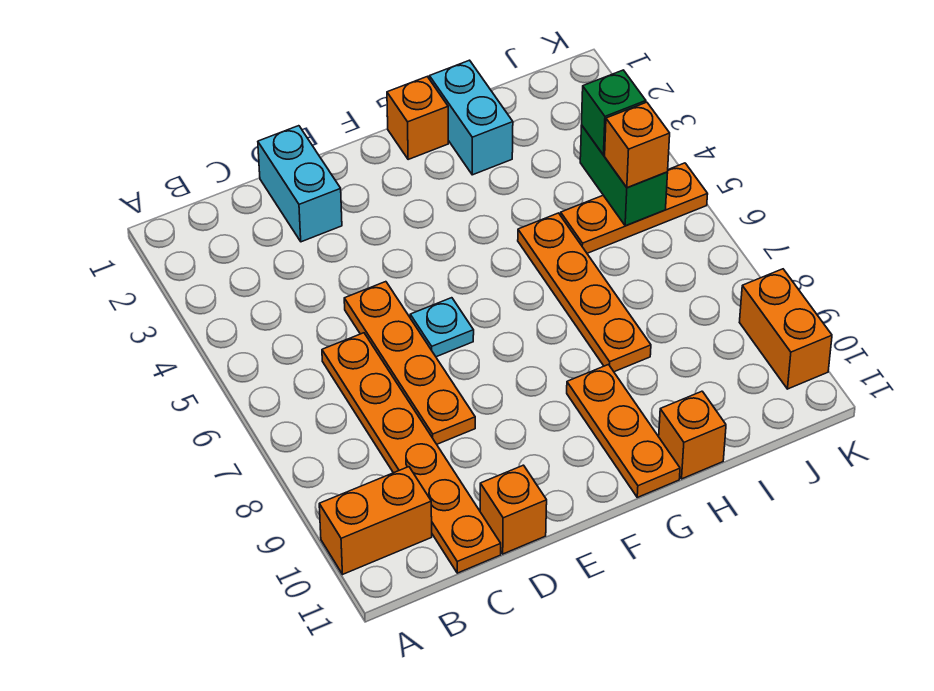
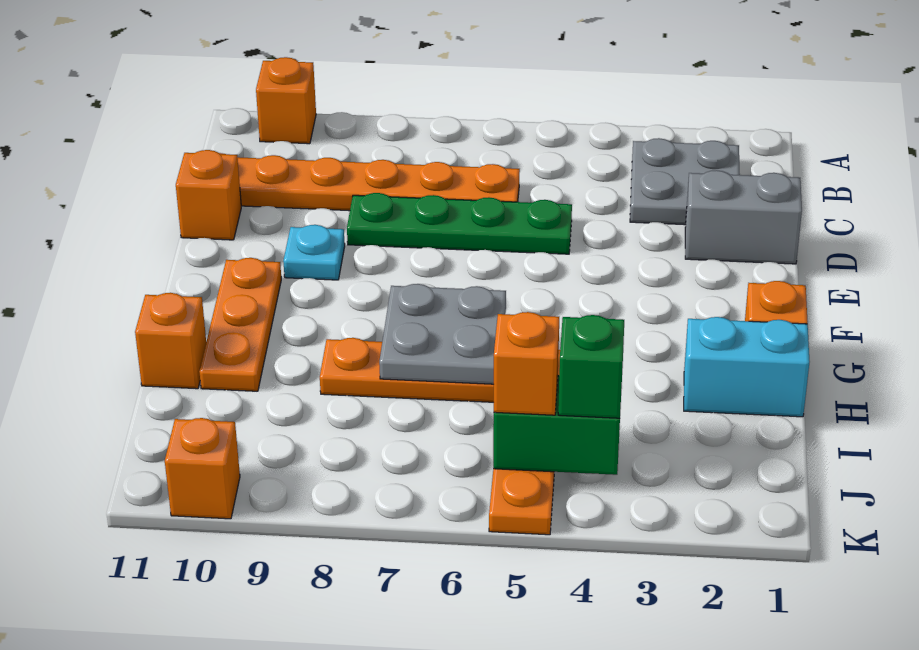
orange brick A10:B10 level 1 -> orange brick A10 level 1
none -> grey plate B2:C3 level 1
cyan brick D1:D2 level 1 -> grey brick D1:D2 level 1
orange plate D5:D8 level 1 -> green plate D5:D8 level 1
cyan plate E6 level 1 -> cyan plate E9 level 1
none -> grey plate G6:H7 level 2
orange plate G9:G11 level 1 -> orange plate F10:H10 level 1
orange brick K9:K10 level 1 -> orange brick K10 level 1

